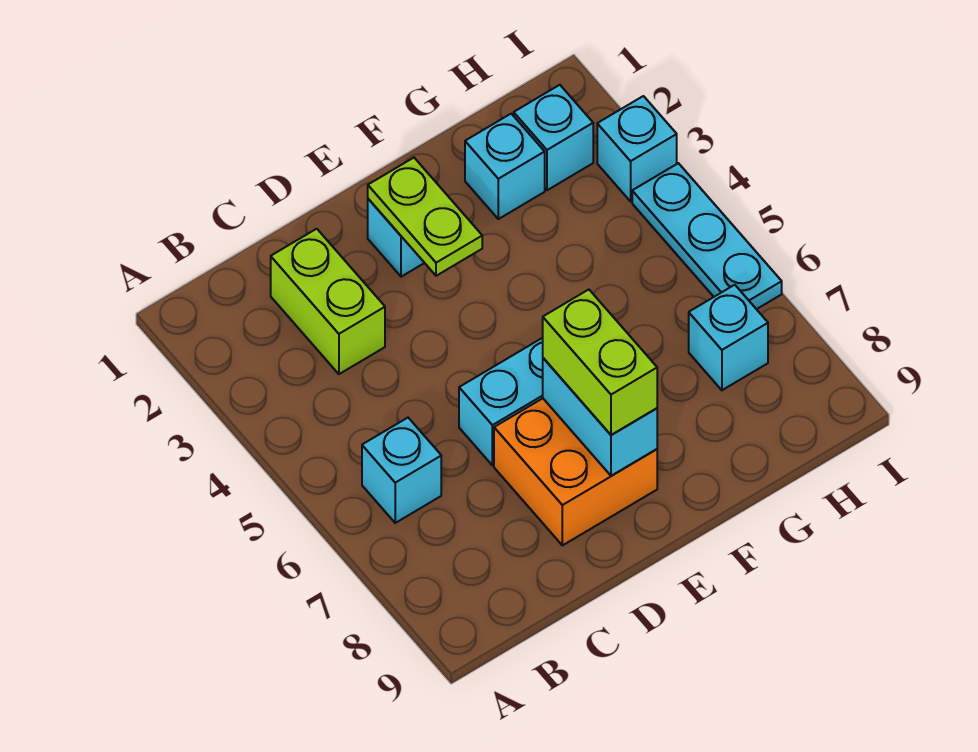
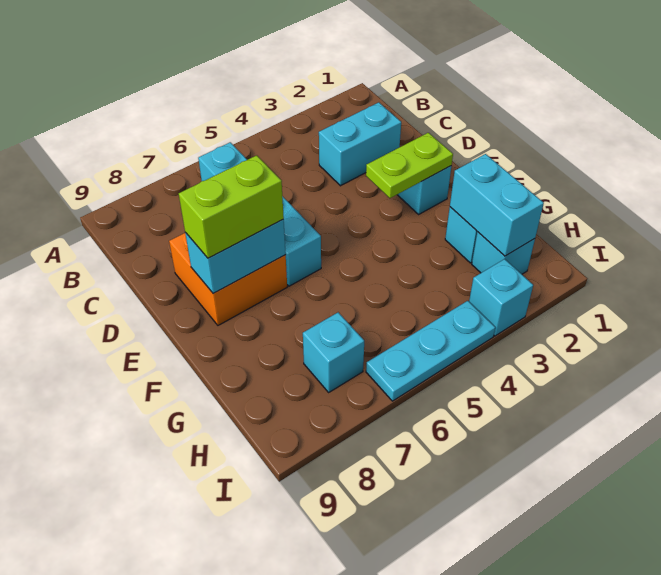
lime brick C2:C3 level 1 -> cyan brick C2:C3 level 1
none -> cyan brick G2:H2 level 2

